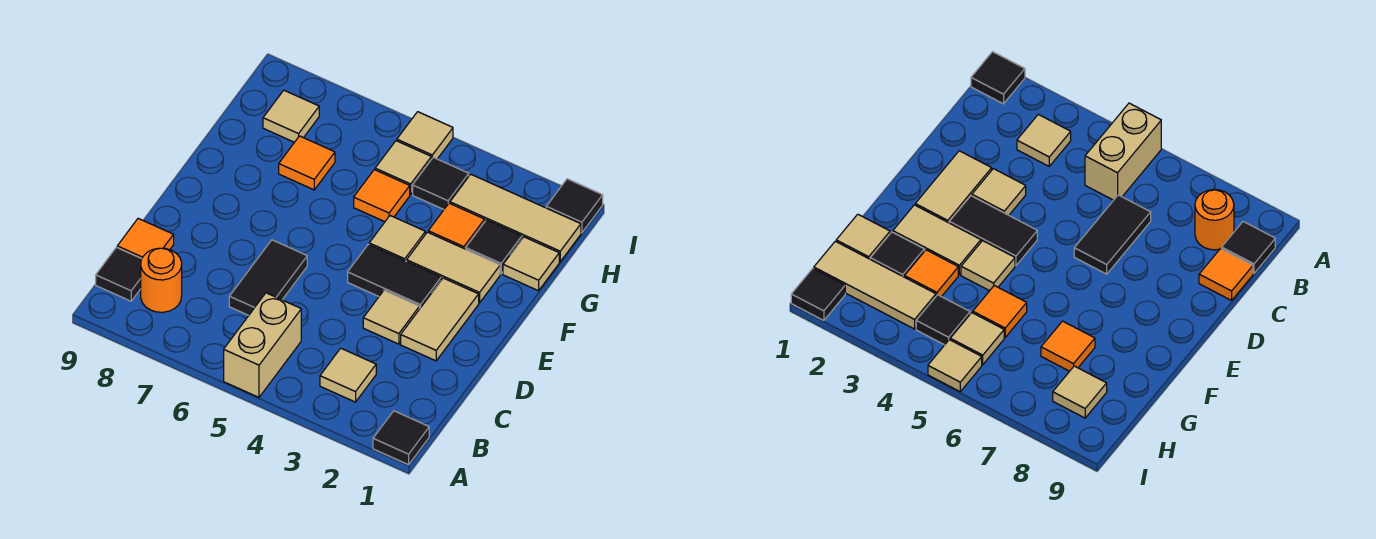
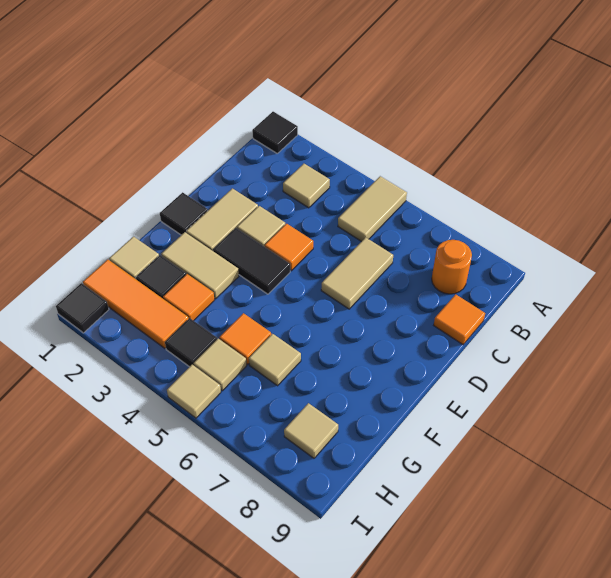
tan brick A5:B5 level 1 -> tan tile A5:B5 level 1
black tile B9 level 1 -> black tile E1 level 1
black tile C6:D6 level 1 -> tan tile C6:D6 level 1
tan tile F4 level 1 -> tan tile G6 level 1
orange tile G7 level 1 -> orange tile D4 level 1
tan tile H1:H3 level 1 -> orange tile H1:H3 level 1

